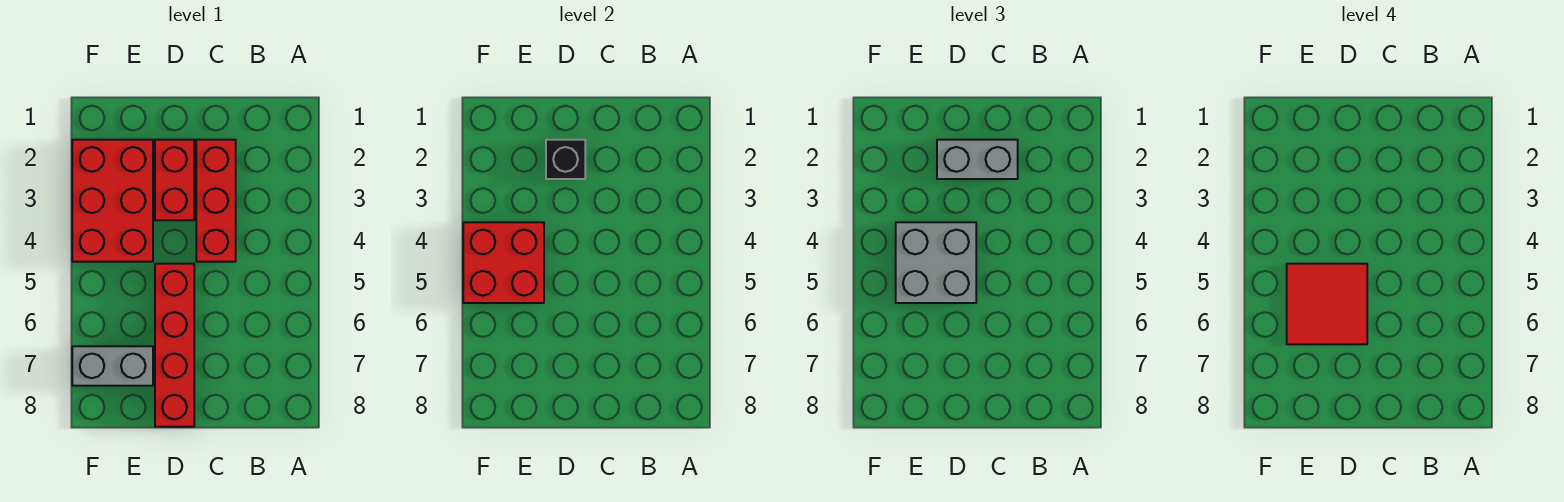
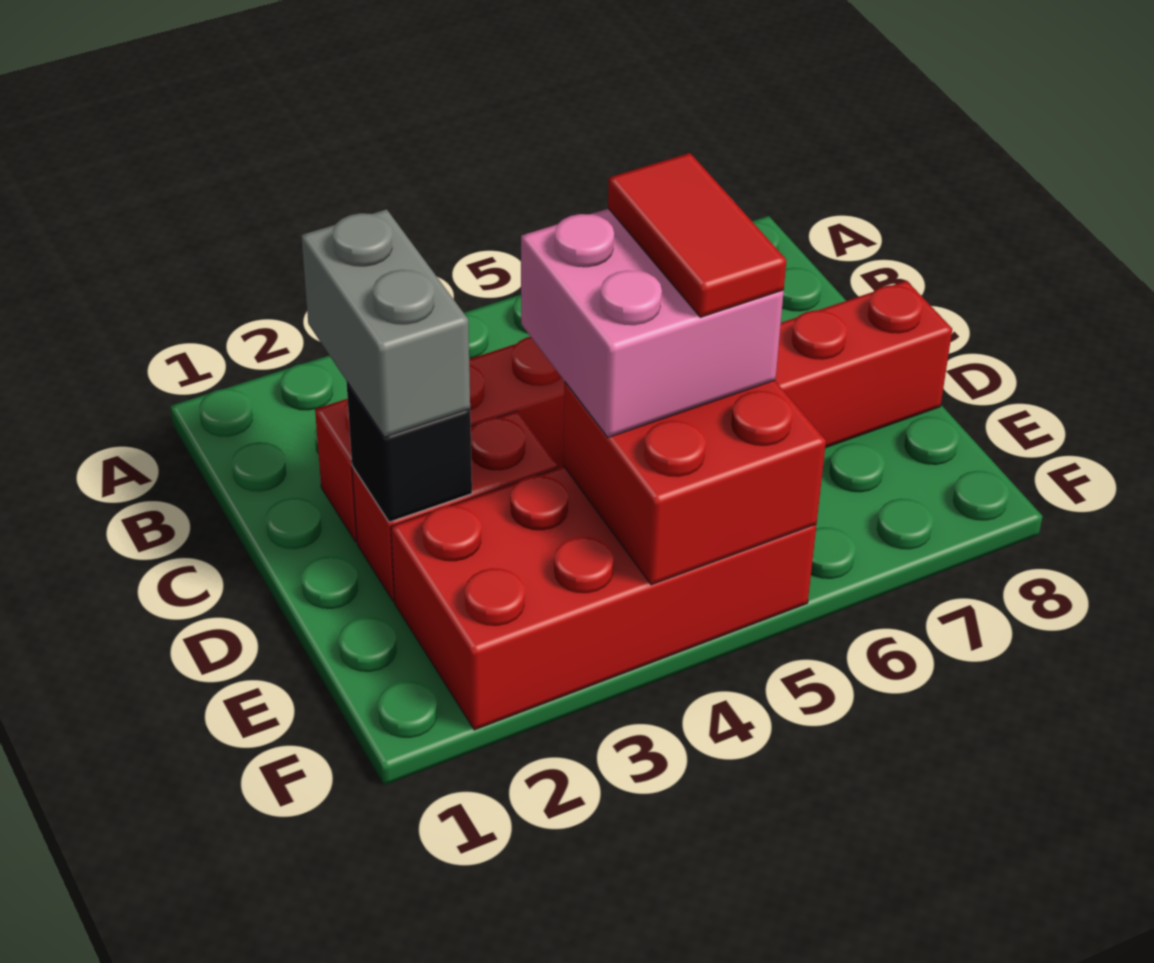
grey brick D4:E5 level 3 -> pink brick D4:E5 level 3
red tile D5:E6 level 4 -> red tile D5:E5 level 4
red brick E2:F4 level 1 -> red brick E2:F5 level 1
grey brick E7:F7 level 1 -> none

